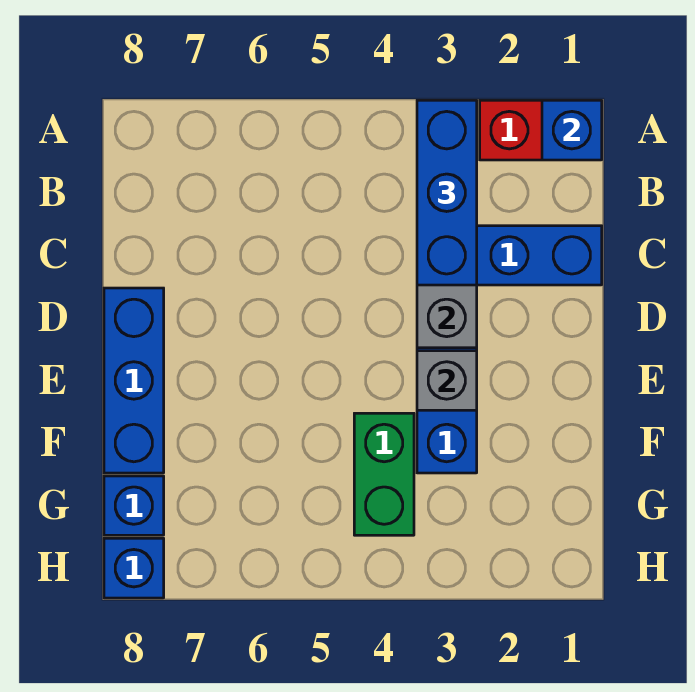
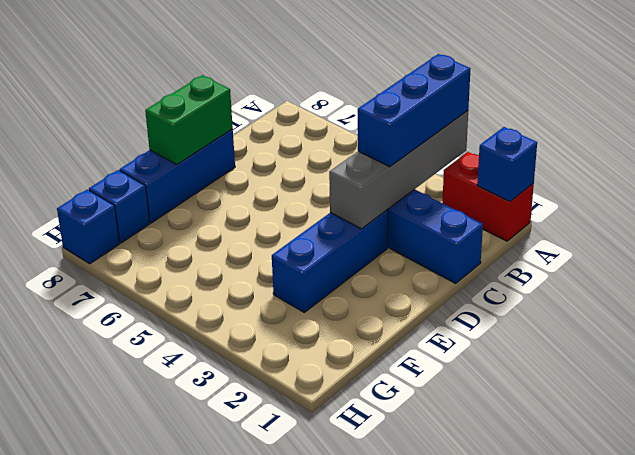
grey brick E3 level 2 -> none
green brick F4:G4 level 1 -> green brick D8:E8 level 2

